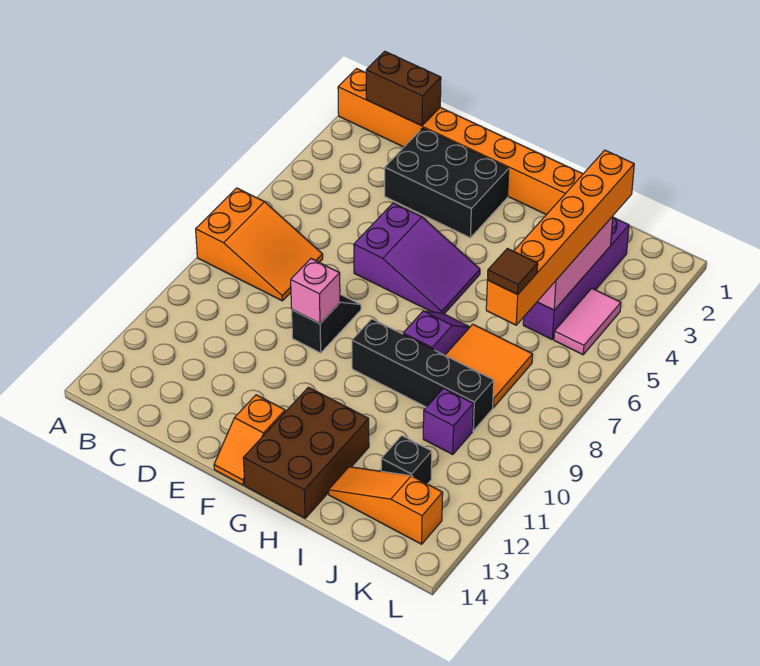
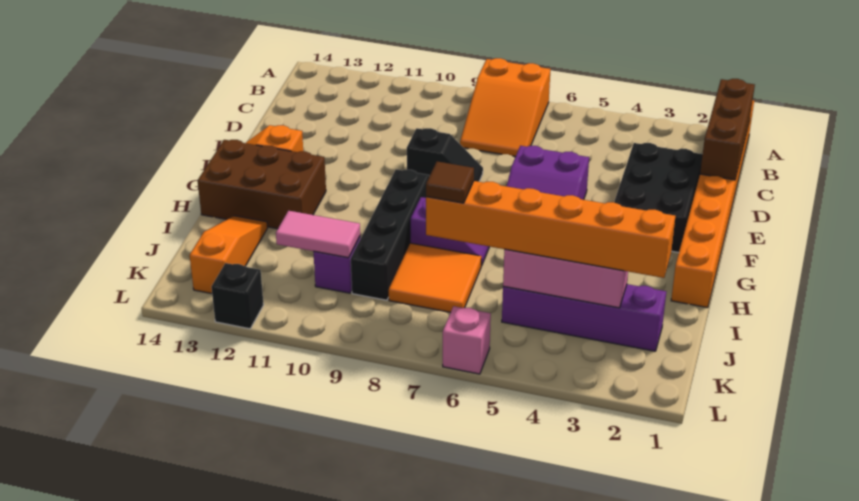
brown brick B1:C1 level 2 -> brown brick B1:D1 level 2
pink brick E9 level 2 -> pink brick L6 level 1
black brick J12 level 1 -> black brick L12 level 1
pink tile K4:K5 level 1 -> pink tile J10:J11 level 2

